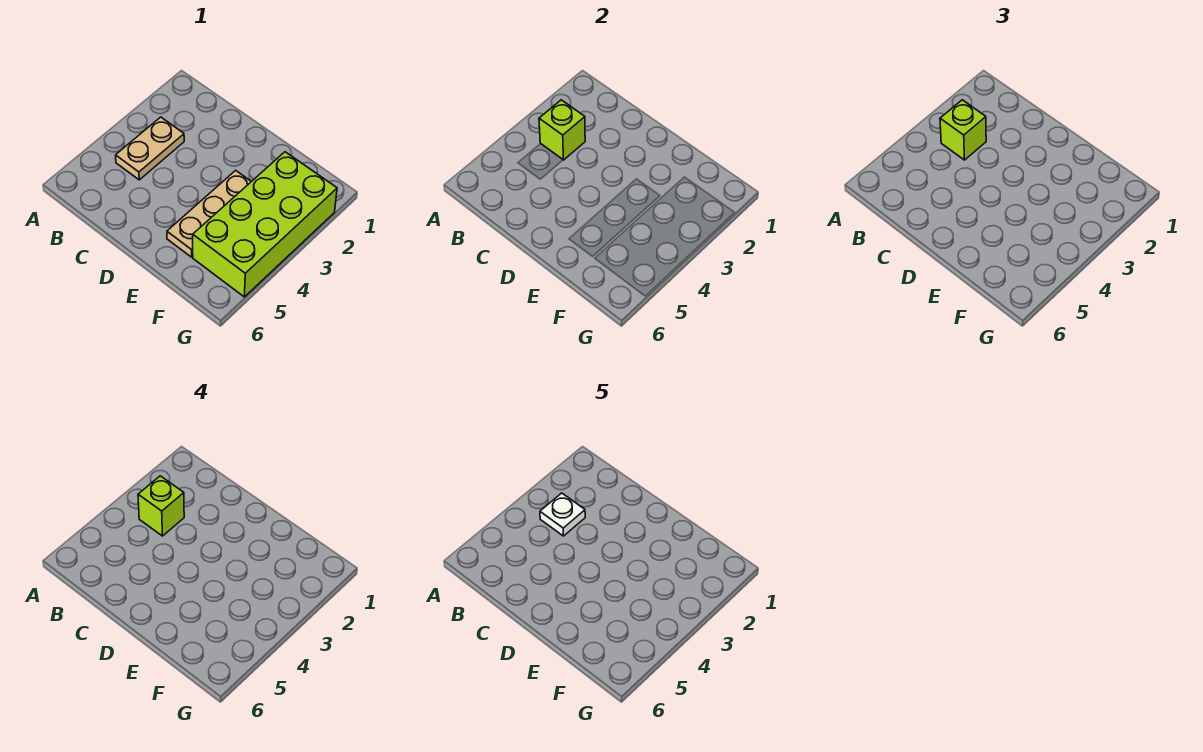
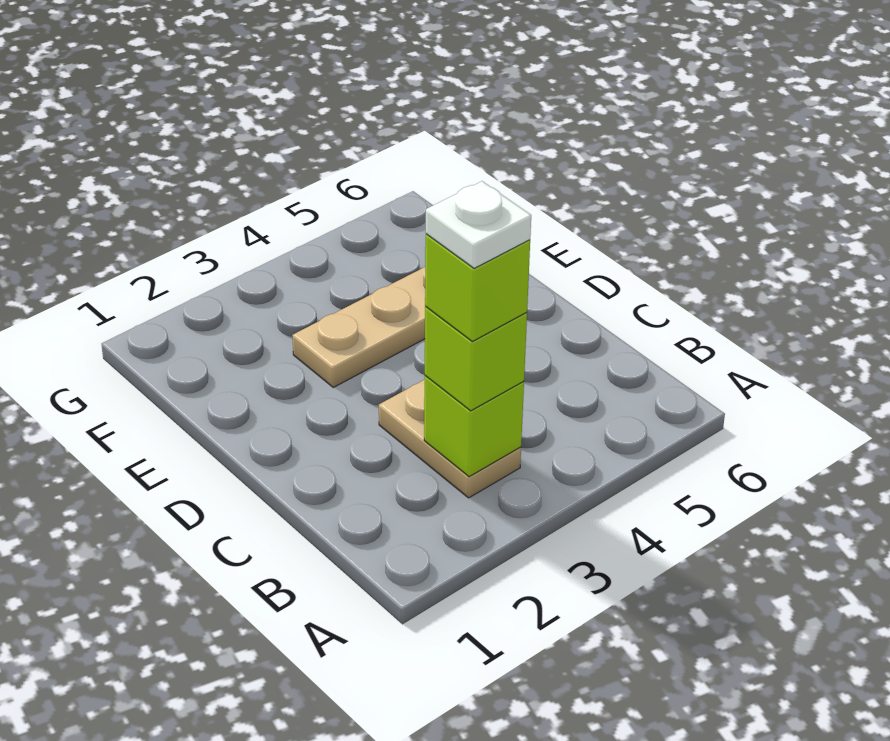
tan plate B3:B4 level 1 -> tan plate B3:C3 level 1
lime brick F2:G5 level 1 -> none

